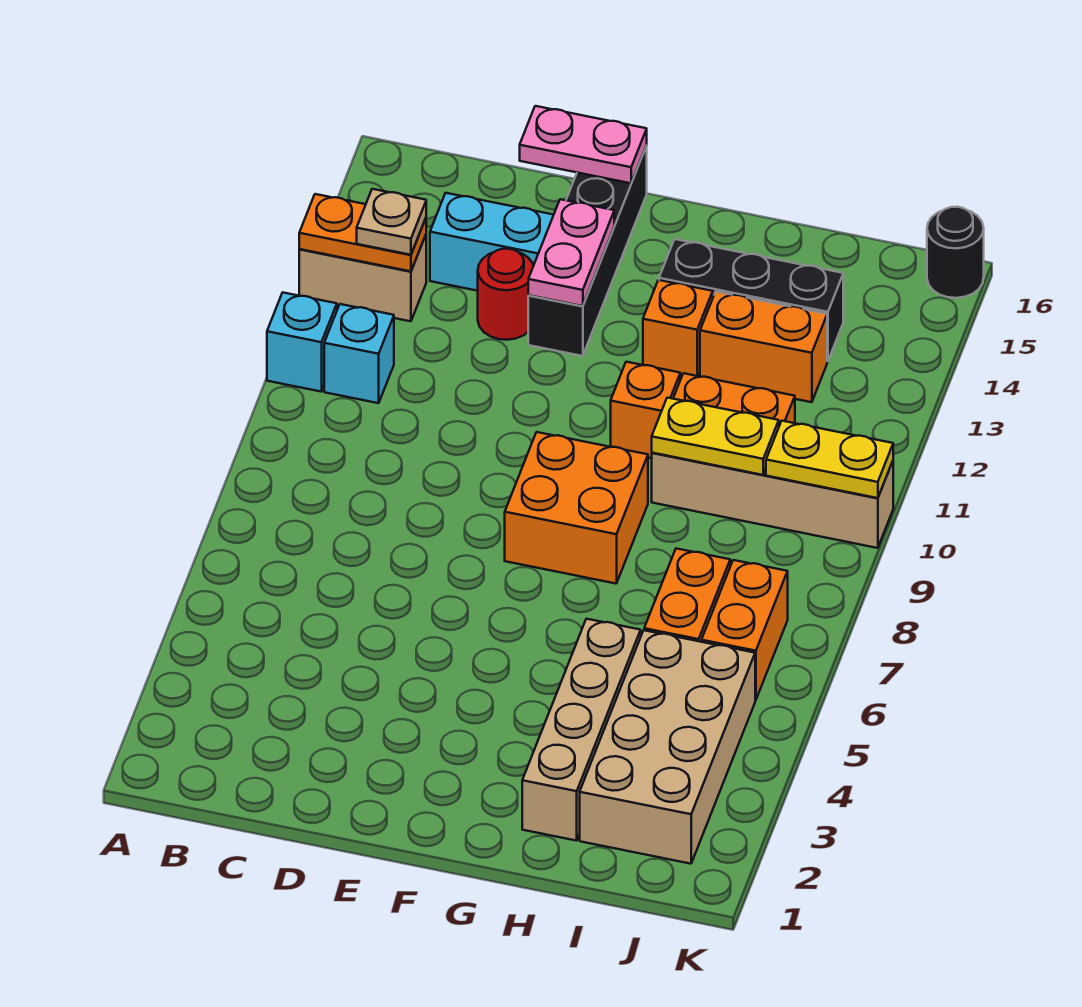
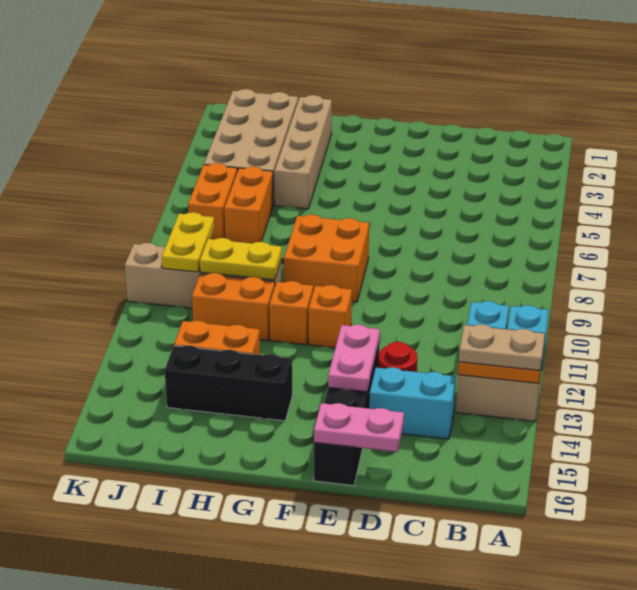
tan plate B13 level 3 -> tan plate A13:B13 level 3
orange brick G13 level 1 -> orange brick F11 level 1
yellow plate J10:K10 level 2 -> yellow plate J9:J10 level 2
black round brick K16 level 1 -> none

